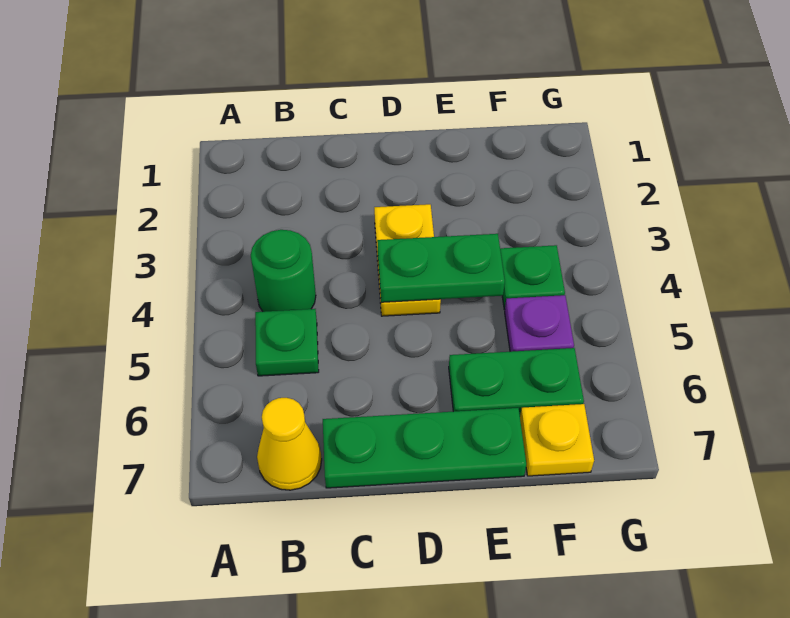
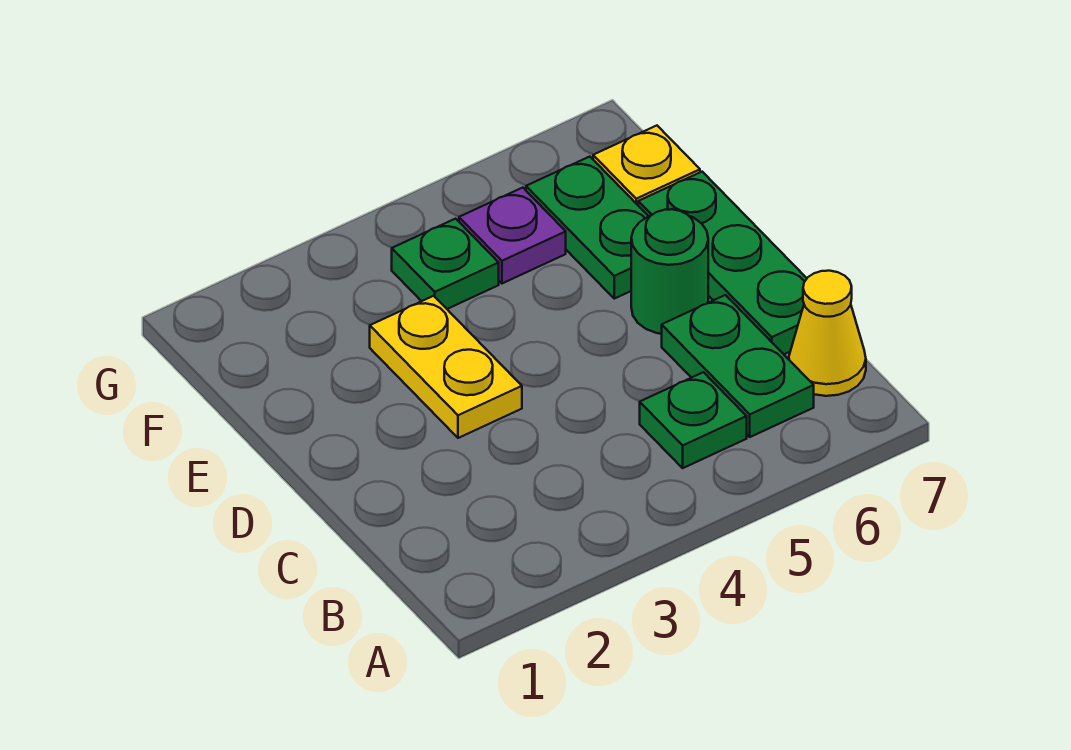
green round brick B4 level 1 -> green round brick D6 level 1
yellow plate D3:D4 level 1 -> yellow plate D3:E3 level 1
green plate D4:E4 level 2 -> green plate B6:C6 level 1

